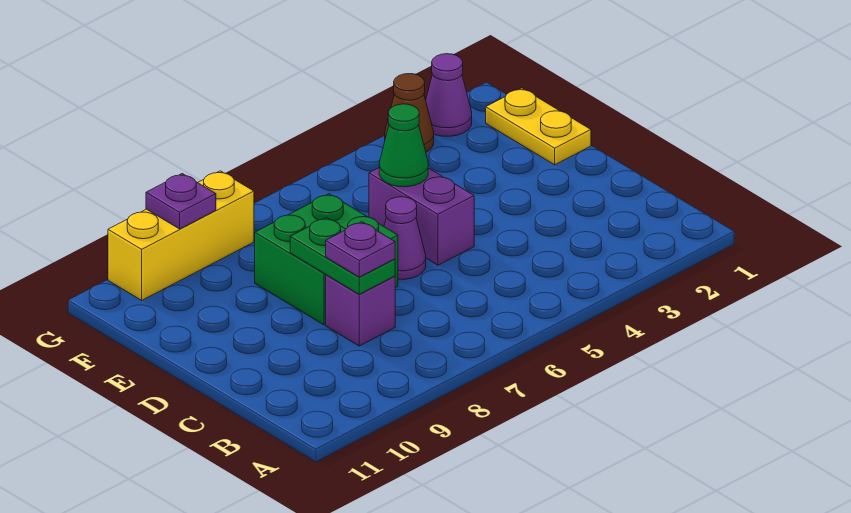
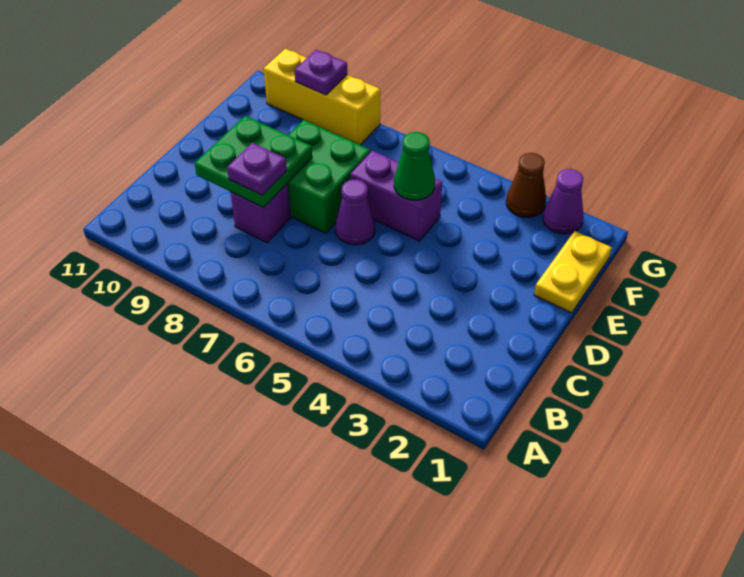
green plate C8:D8 level 2 -> green plate C8:D9 level 2
purple brick D5:E5 level 1 -> purple brick E5:E6 level 1

